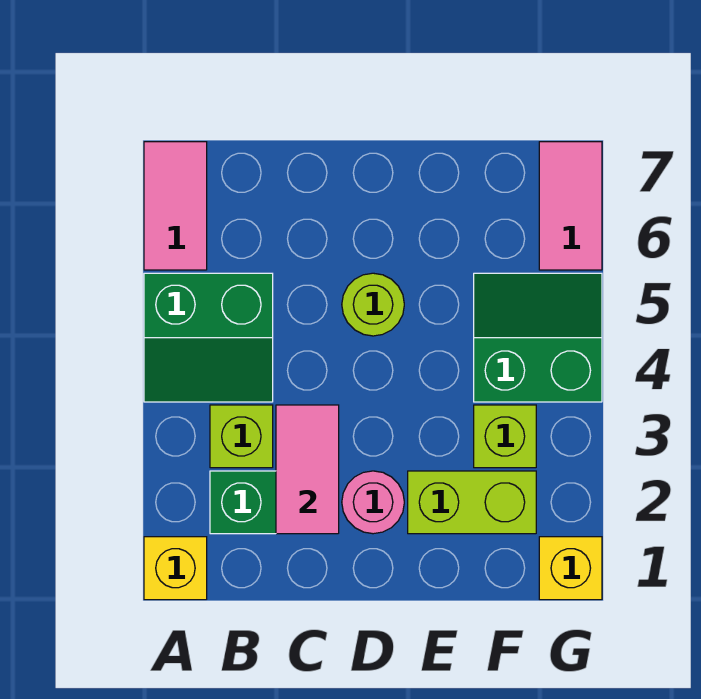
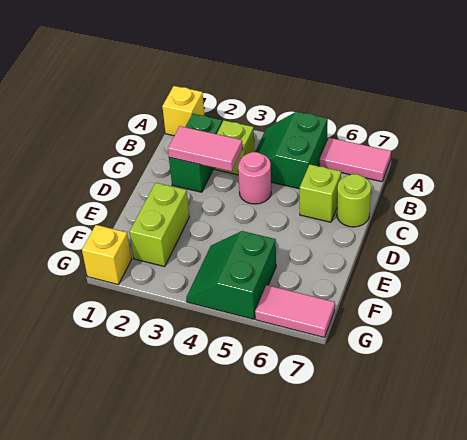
pink round brick D2 level 1 -> pink round brick C4 level 1
lime round brick D5 level 1 -> lime round brick C7 level 1
lime brick F3 level 1 -> lime brick C6 level 1
green slope F4:G5 level 1 top 4 -> green slope F4:G5 level 1 top 5

